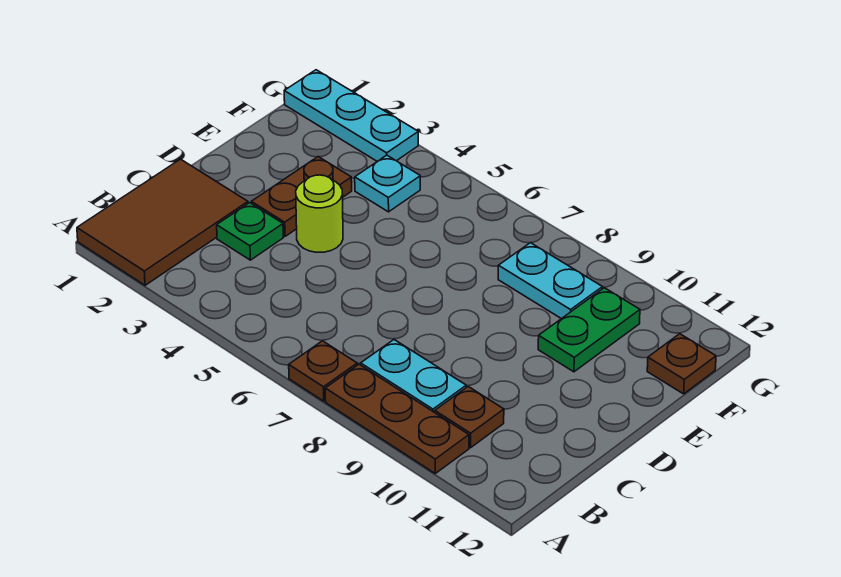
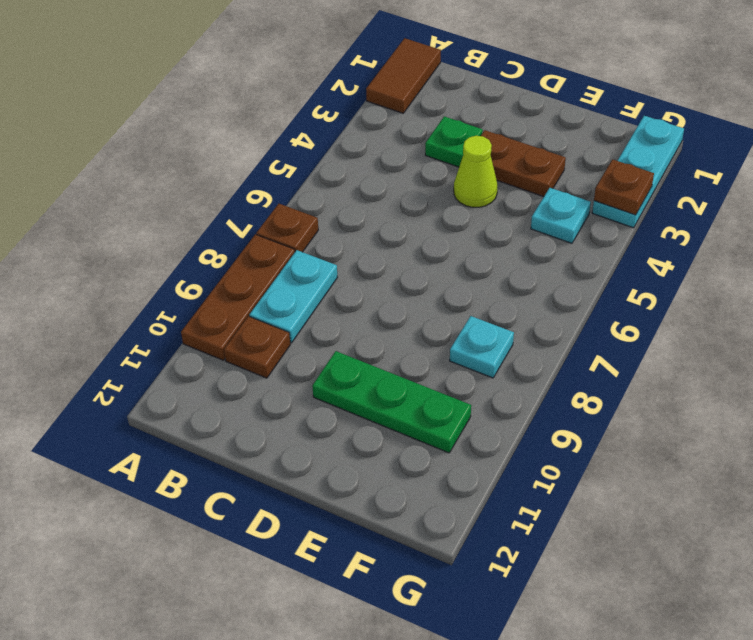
brown tile A1:C2 level 1 -> brown tile A1:A2 level 1
lime round brick D4 level 1 -> lime cone D4 level 1
green plate E10:F10 level 1 -> green plate D10:F10 level 1
cyan plate F8:F9 level 1 -> cyan plate F8 level 1
brown plate F12 level 1 -> brown plate G3 level 2

